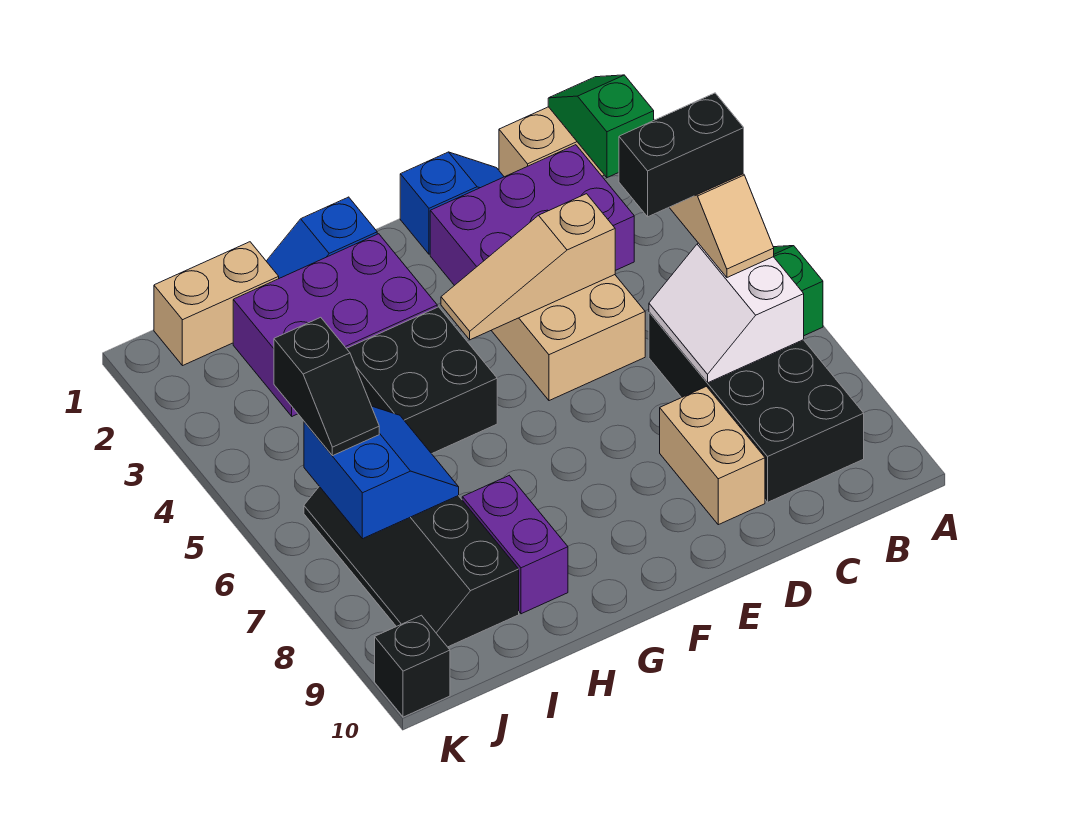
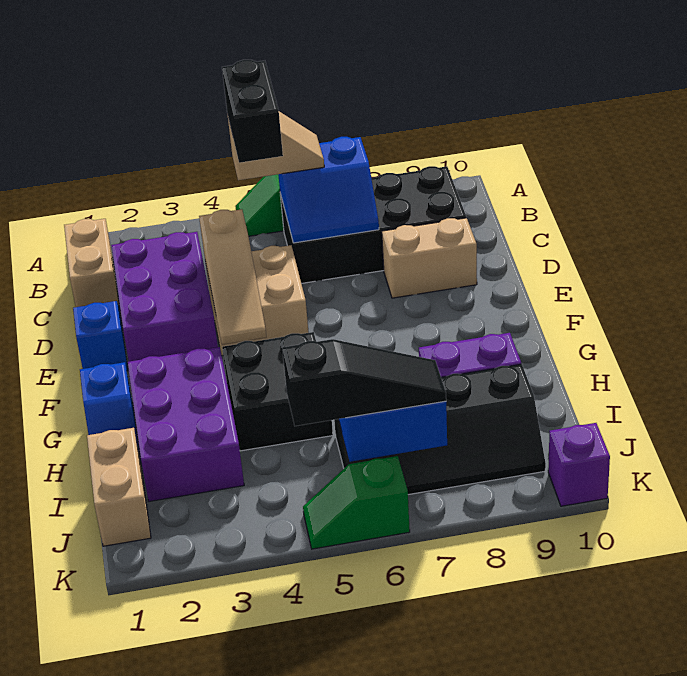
green slope B1:B2 level 2 top 2 -> green slope K5:K6 level 1 top 6
white slope B6:C7 level 2 top B -> blue slope B6:C7 level 2 top B
black slope J5:J6 level 3 top 5 -> black slope J5:J7 level 3 top 5
black brick K10 level 1 -> purple brick K10 level 1

